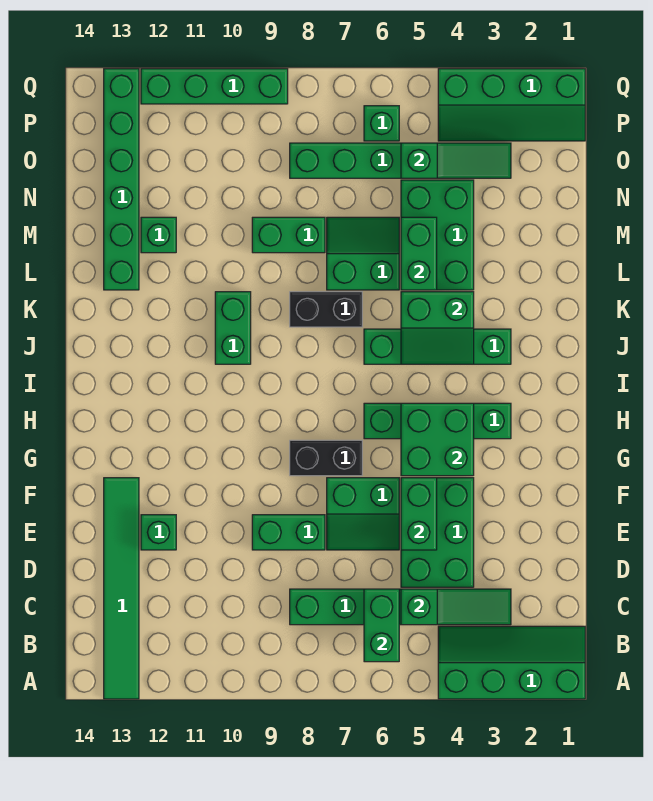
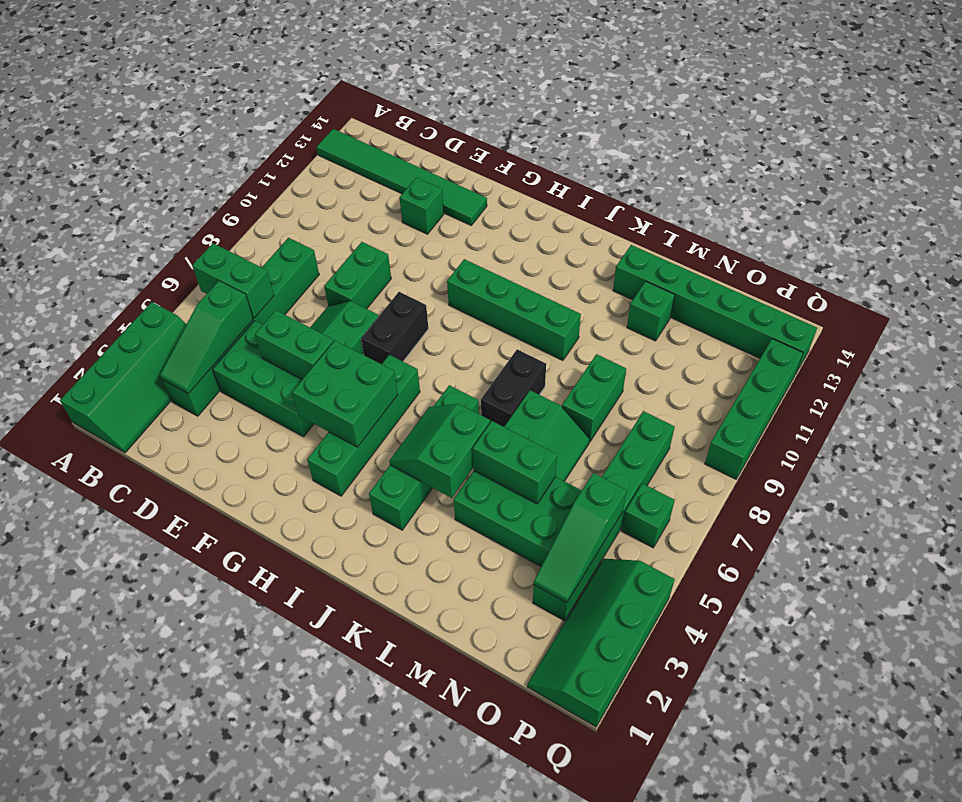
green brick J10:K10 level 1 -> green brick H10:K10 level 1

